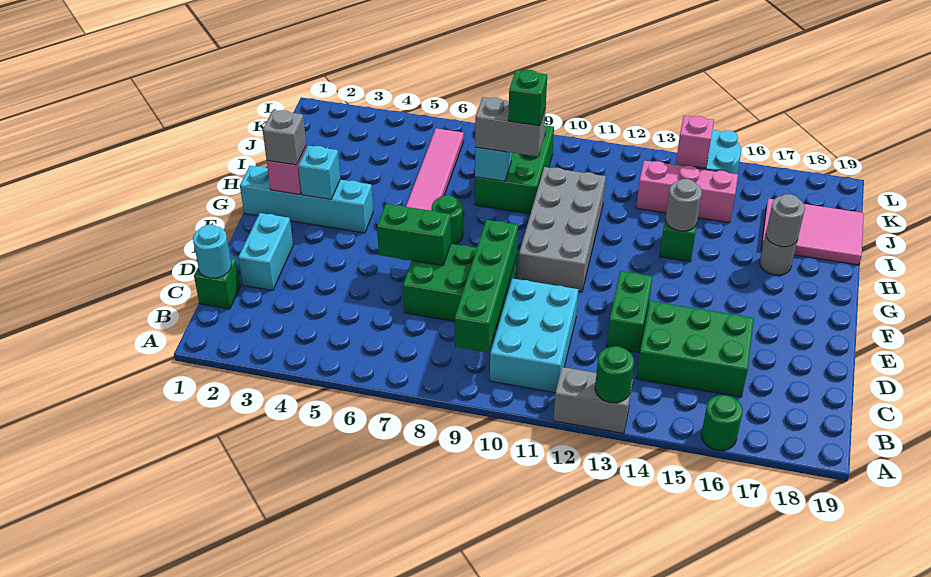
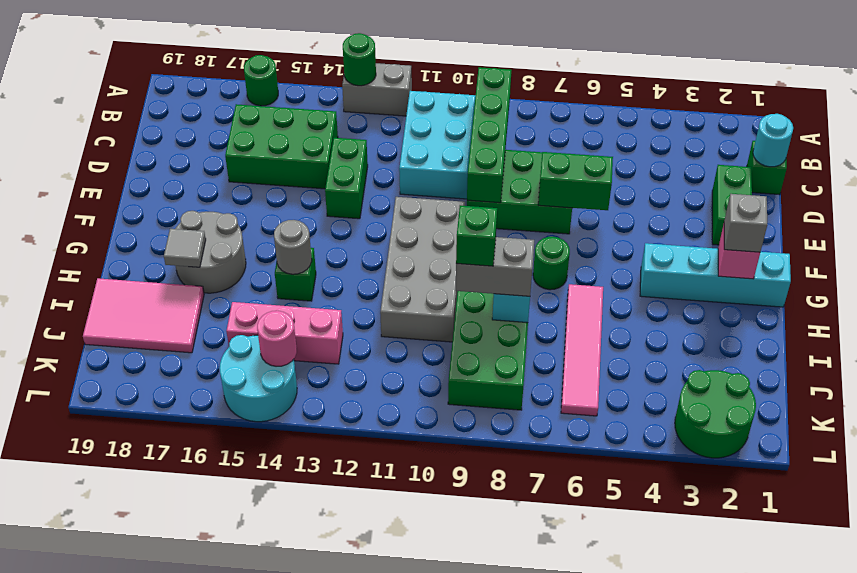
cyan brick D2:E2 level 1 -> green brick D2:E2 level 1
cyan brick G3 level 2 -> none
grey round brick H17 level 1 -> grey round brick G16:H17 level 1
grey round brick H17 level 2 -> grey tile H17 level 2
none -> green round brick K2:L3 level 1
pink brick K14 level 2 -> pink round brick K14 level 2

